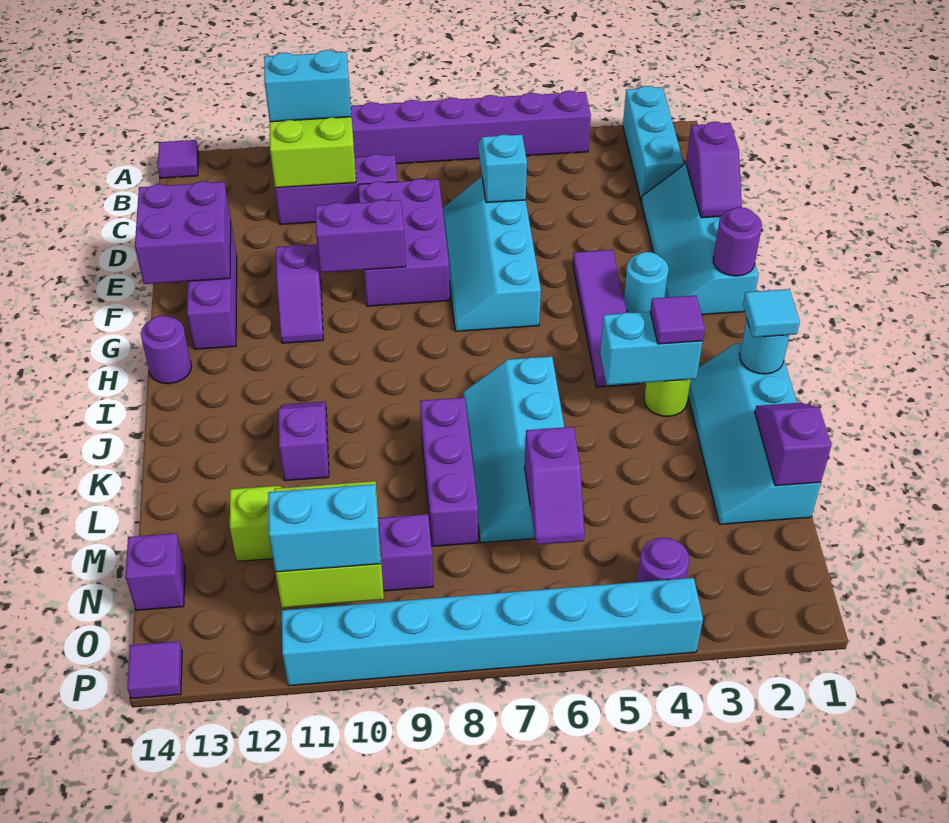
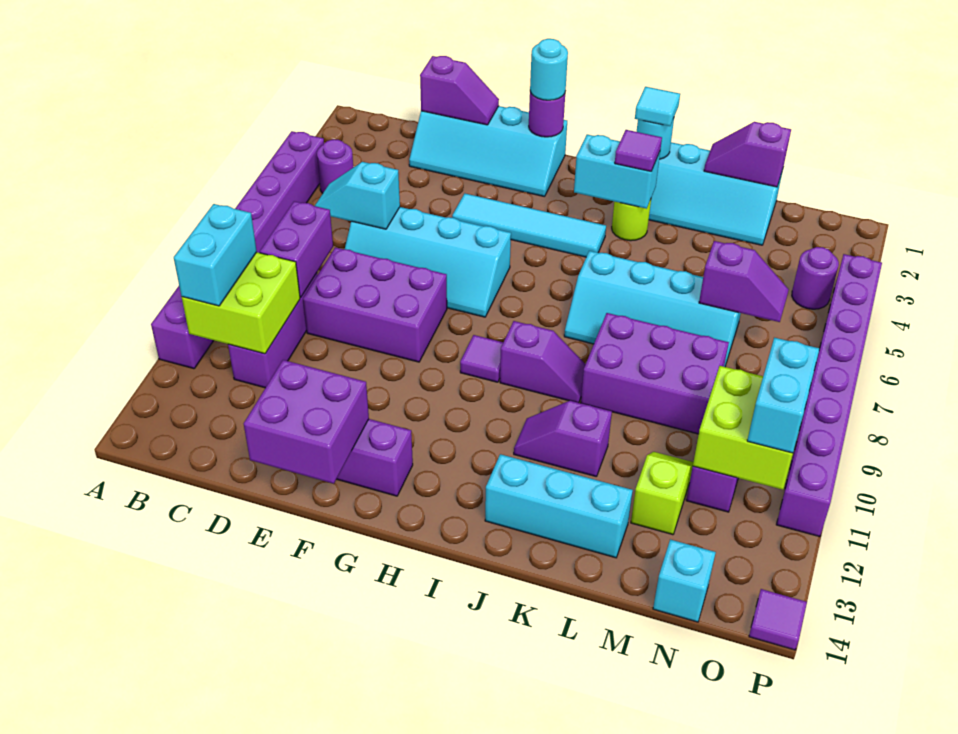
cyan brick A2:C2 level 1 -> cyan brick J13:L13 level 1
purple tile A14 level 1 -> purple tile H9 level 1
purple tile F4:I4 level 1 -> cyan tile F4:I4 level 1
purple brick F9:F10 level 2 -> purple brick C8:C9 level 2
purple slope F11:G11 level 1 top F -> purple slope I9:J9 level 1 top I
cyan round brick G3 level 1 -> cyan round brick G1 level 3
purple round brick H14 level 1 -> purple round brick B4 level 1
cyan brick J3:J4 level 2 -> cyan brick I3:J3 level 2
purple brick K8:M8 level 1 -> purple brick K8:M9 level 1
purple brick N14 level 1 -> cyan brick N14 level 1
cyan brick P4:P11 level 1 -> purple brick P4:P11 level 1

